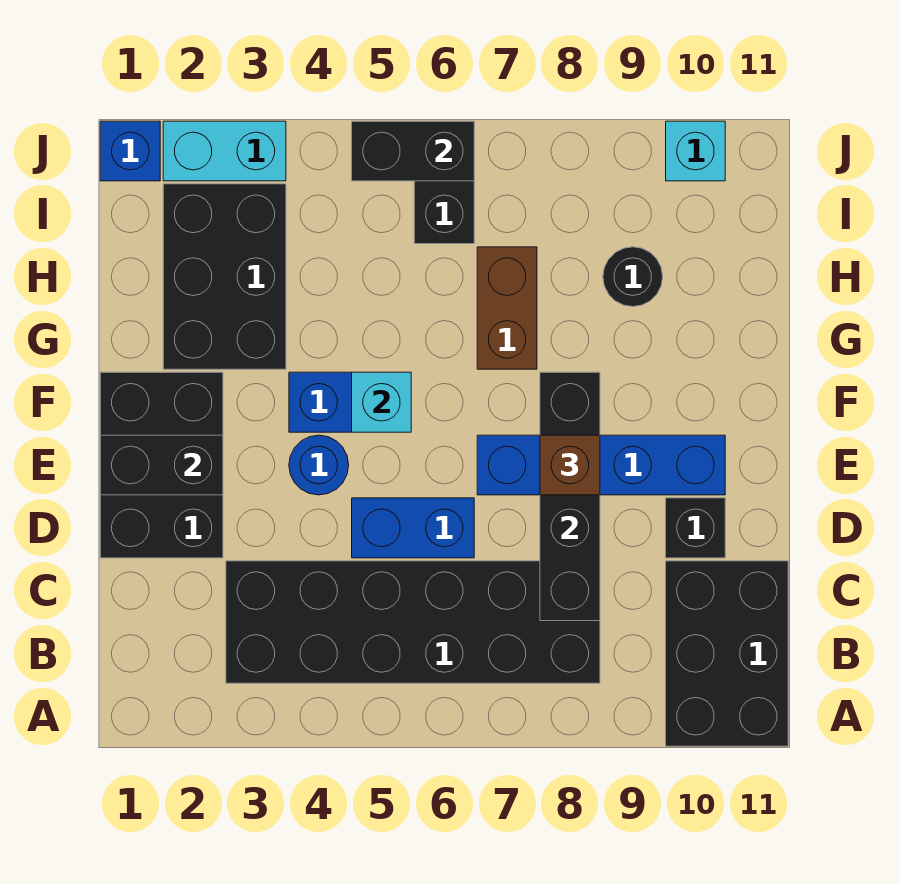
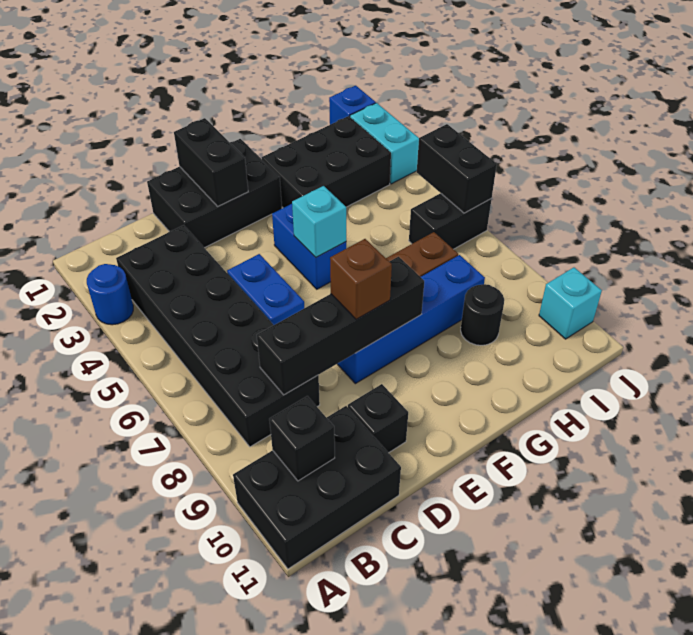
none -> black brick B10 level 2
blue round brick E4 level 1 -> blue round brick A3 level 1
blue brick E7:E10 level 1 -> blue brick E8:H8 level 1

